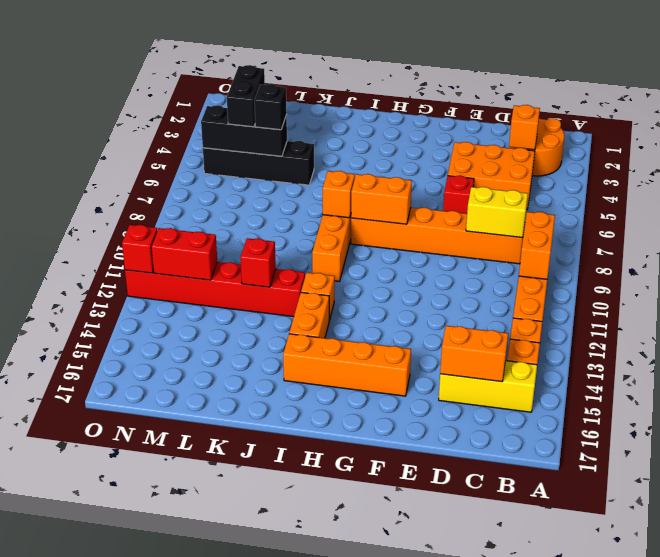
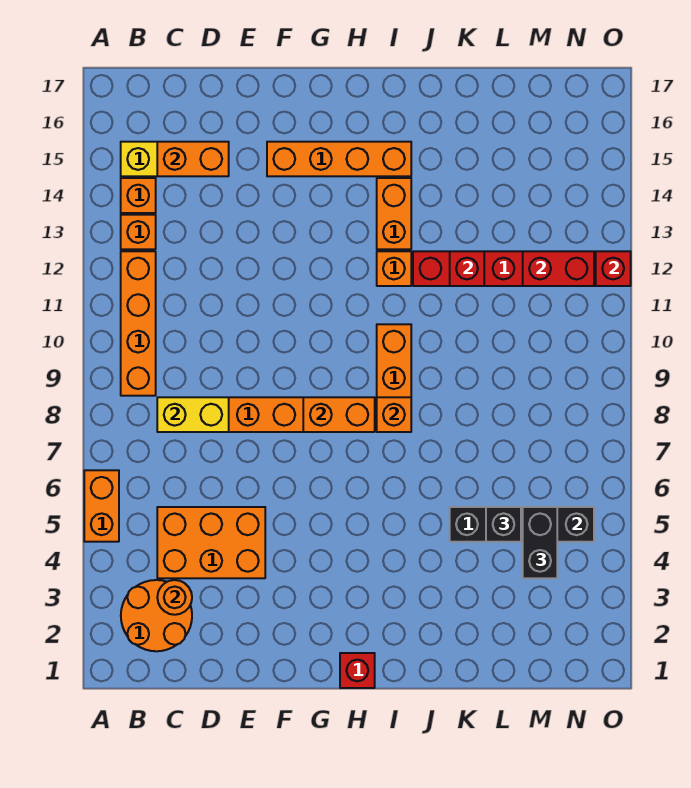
orange brick B9:B10 level 2 -> orange brick A5:A6 level 1
orange brick C3 level 2 -> orange round brick C3 level 2
red brick E6 level 1 -> red brick H1 level 1

